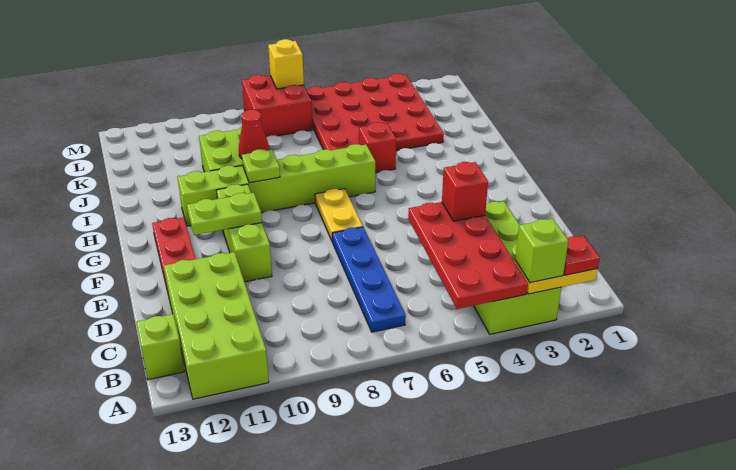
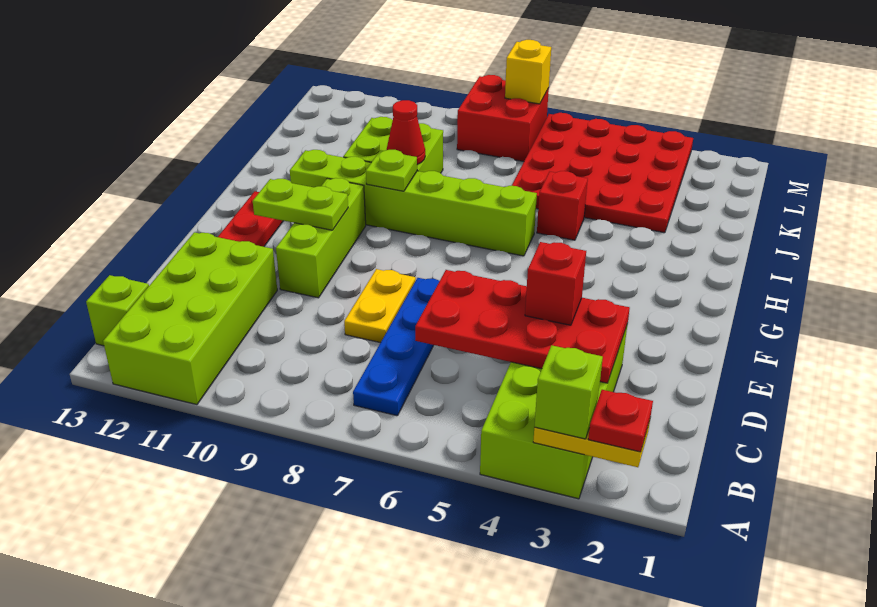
red plate A4:D5 level 2 -> red plate C3:D6 level 2
yellow plate F7:G7 level 1 -> yellow plate D8:E8 level 1

